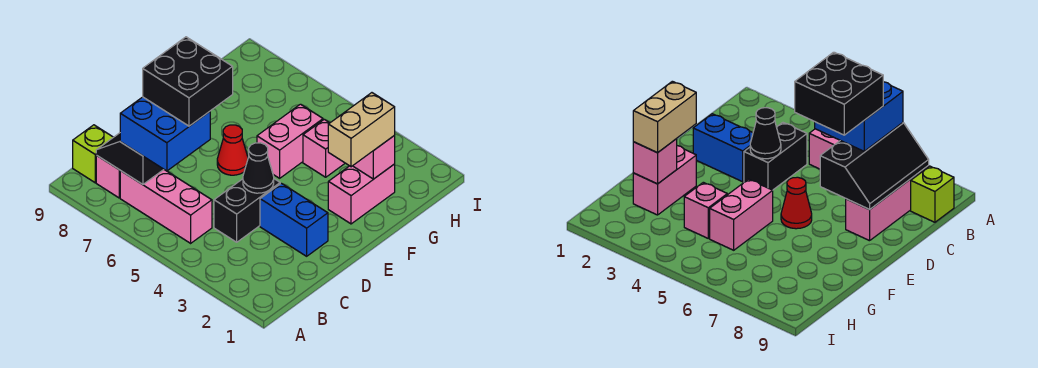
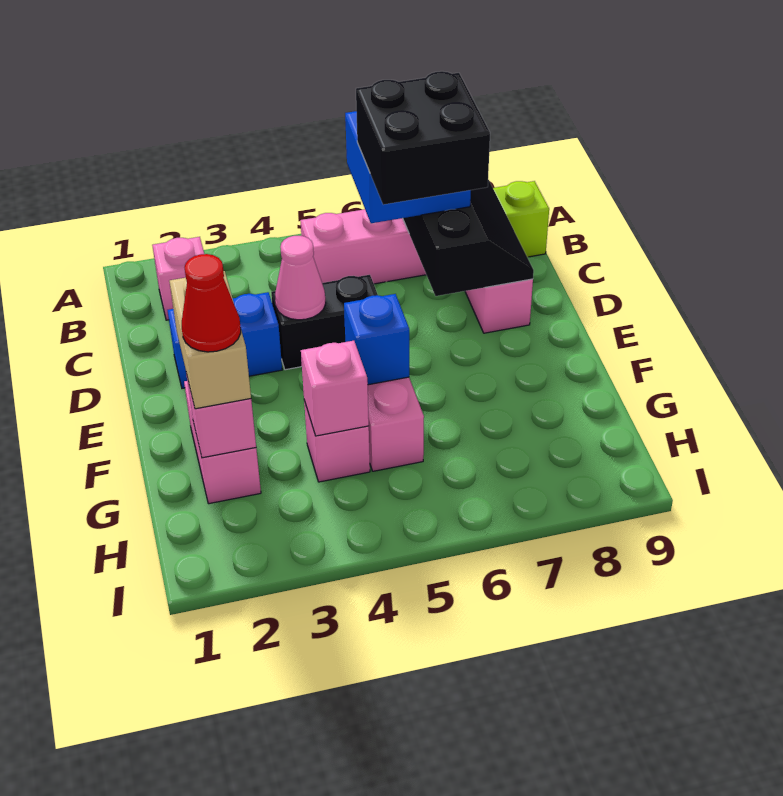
none -> pink brick B2 level 1
black brick C4:D4 level 1 -> black brick D4:D5 level 1
black cone D4 level 2 -> pink cone D4 level 2
red cone E6 level 1 -> red cone G2 level 4
none -> blue brick F5 level 2
none -> pink brick G4 level 2

